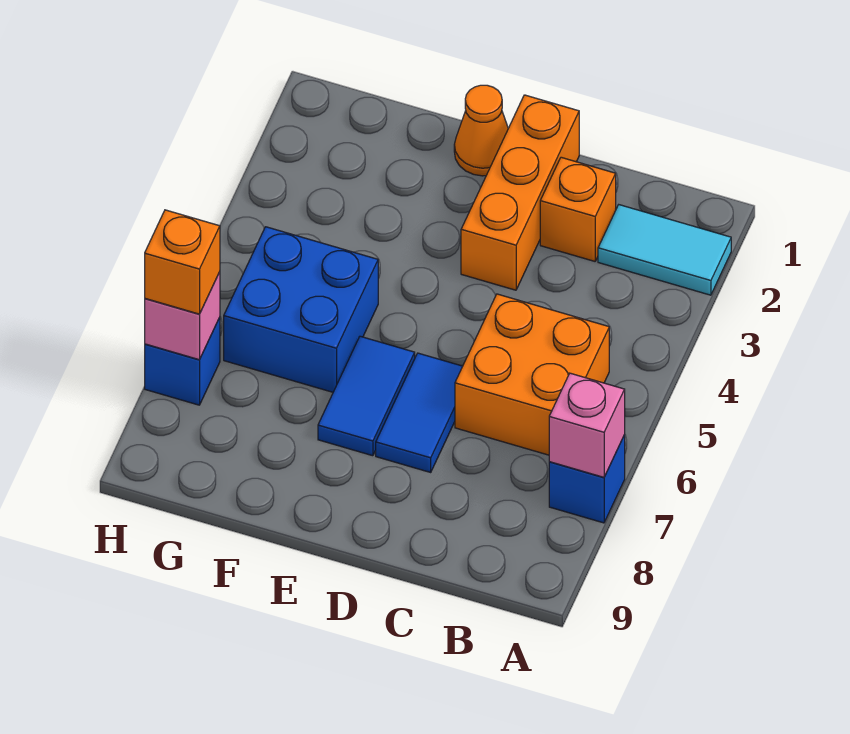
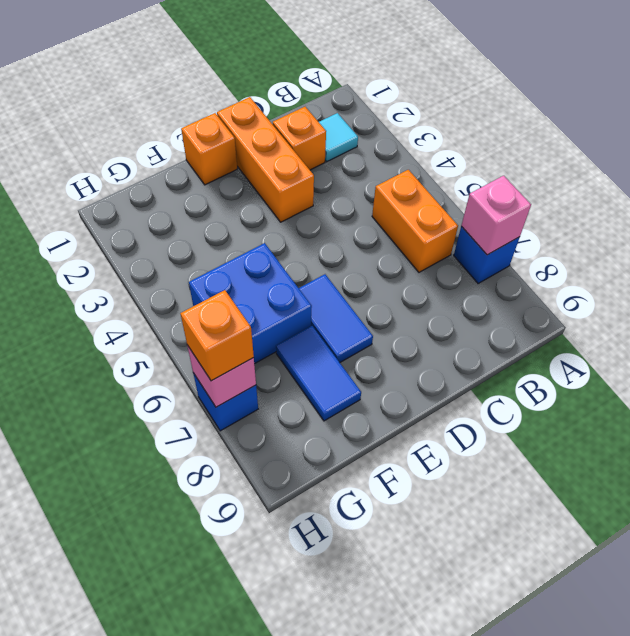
cyan tile A2:B2 level 1 -> cyan tile B2 level 1
orange brick B5:C6 level 1 -> orange brick B5:B6 level 1
blue tile D6:D7 level 1 -> blue tile F7:F8 level 1
orange cone E1 level 1 -> orange brick E1 level 1

